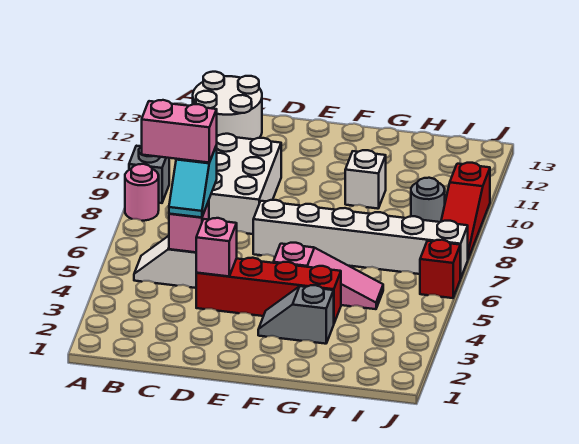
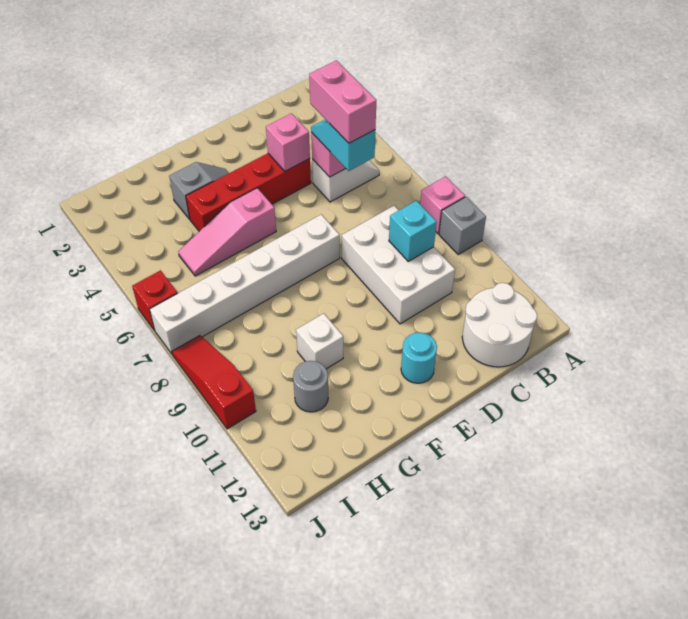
pink round brick A8 level 1 -> pink brick A8 level 1
pink brick B6:C6 level 4 -> pink brick C5:C6 level 4
none -> cyan brick C9 level 2
none -> cyan round brick E12 level 1
grey round brick I9 level 1 -> grey round brick H11 level 1

